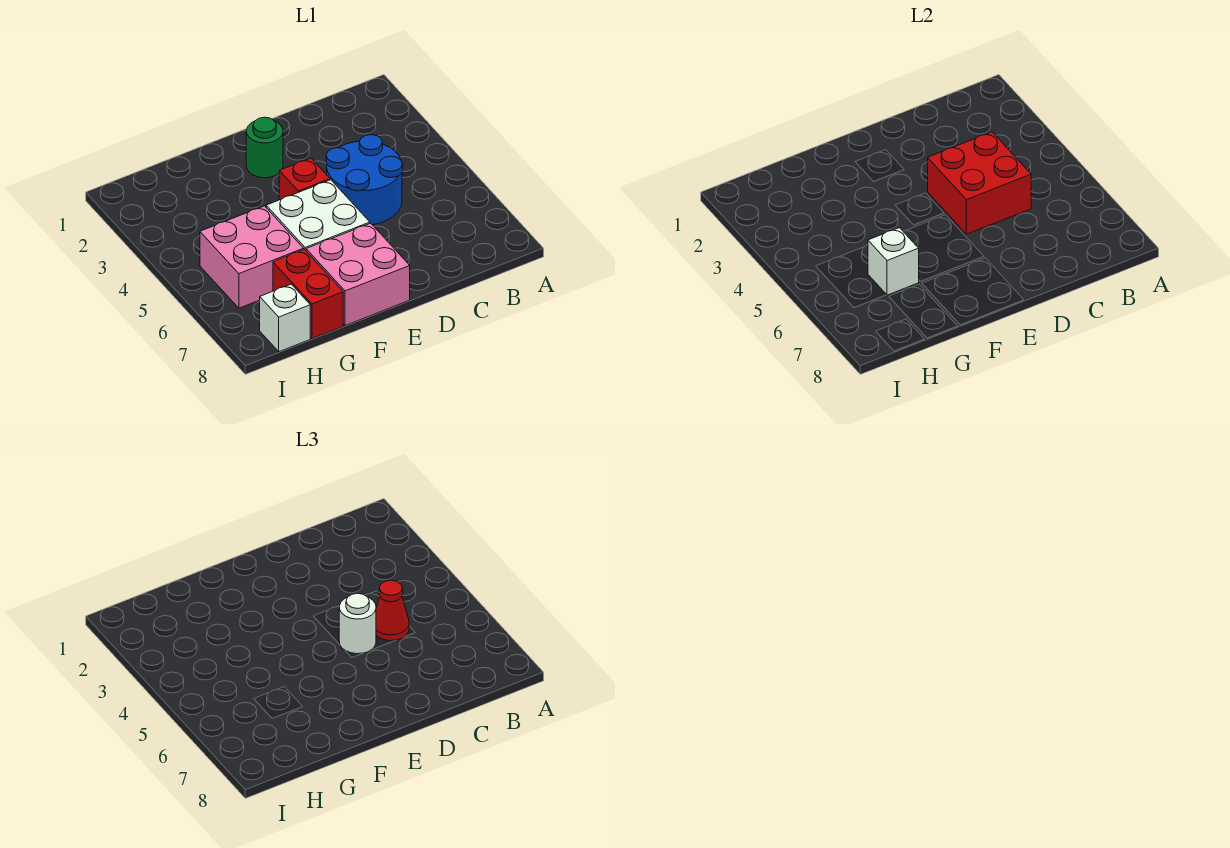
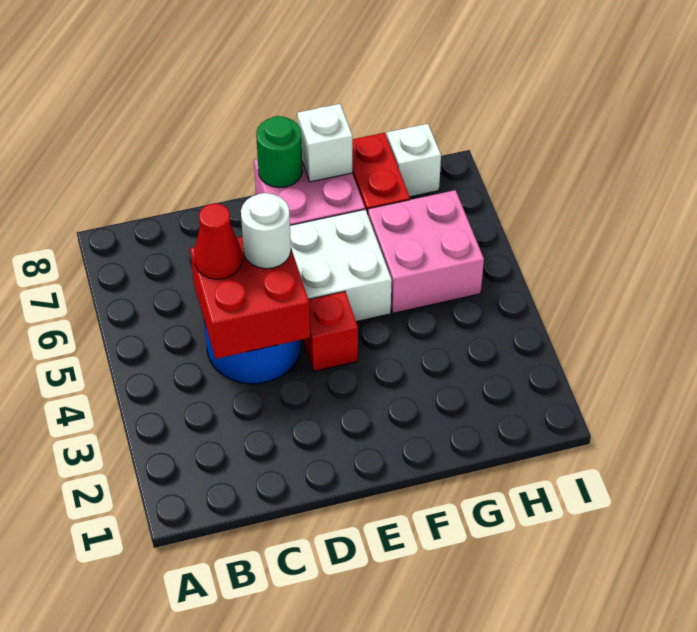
green round brick E2 level 1 -> green round brick E8 level 2
white brick G6 level 2 -> white brick F8 level 2

